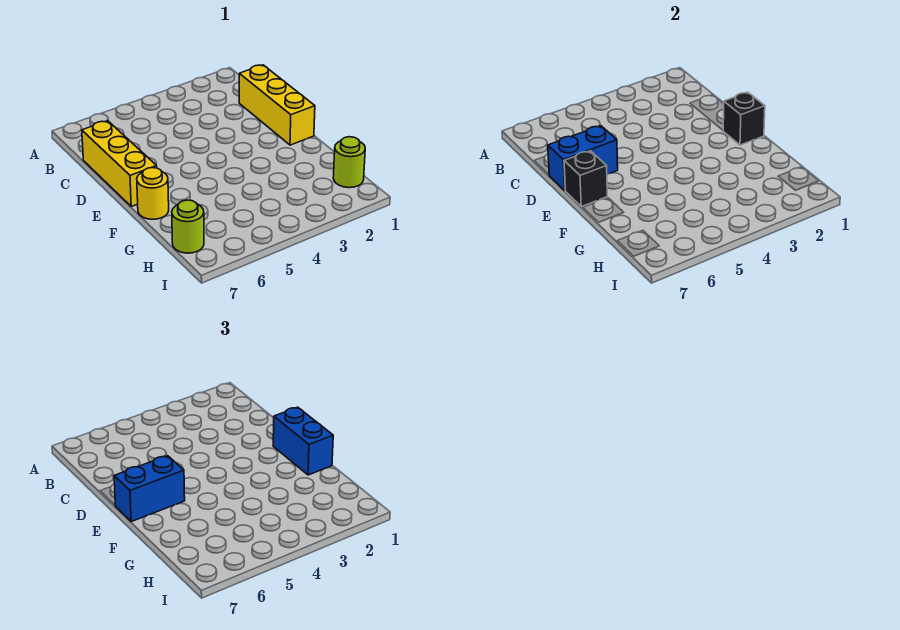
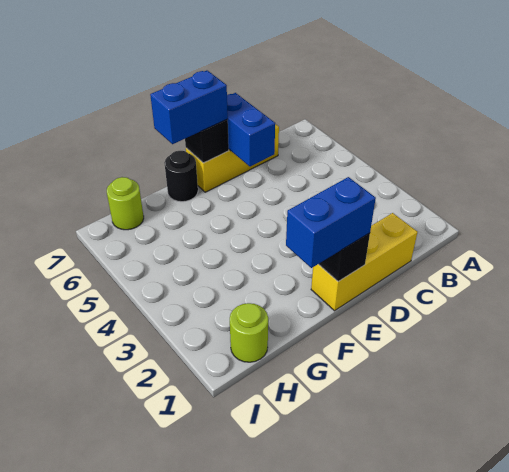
blue brick E6:E7 level 3 -> blue brick E7:F7 level 3
yellow round brick F7 level 1 -> black round brick F7 level 1

